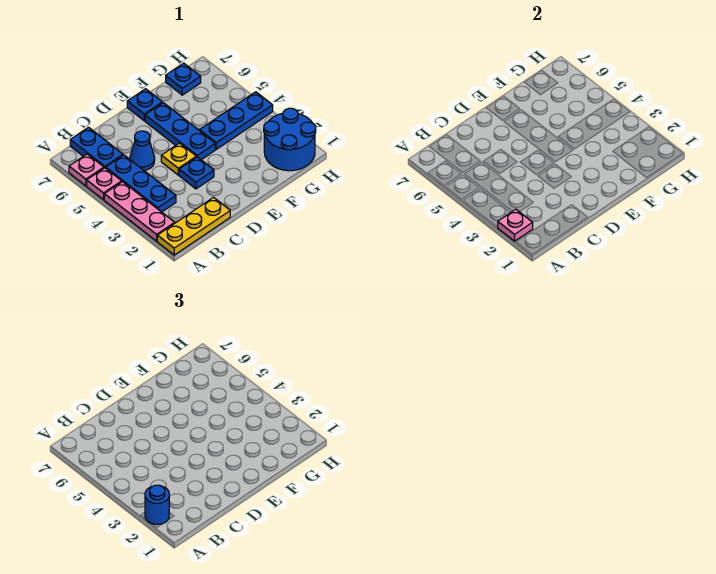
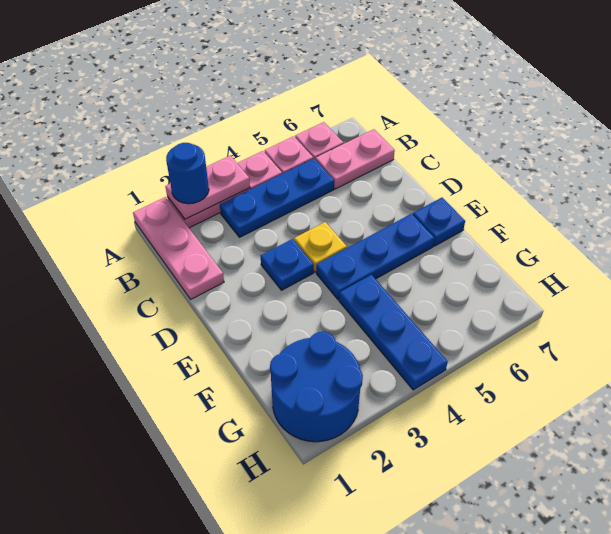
yellow plate A1:C1 level 1 -> pink plate A1:C1 level 1
pink plate A2 level 2 -> pink plate A2:A3 level 2
blue plate B6:B7 level 1 -> pink plate B6:B7 level 1
blue cone C5 level 1 -> none
blue plate G7 level 1 -> none

